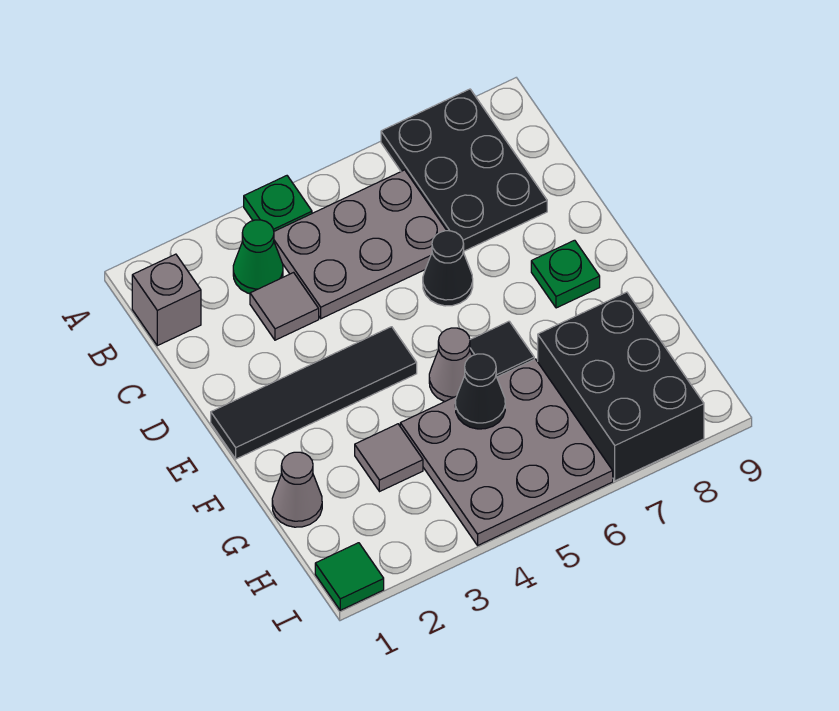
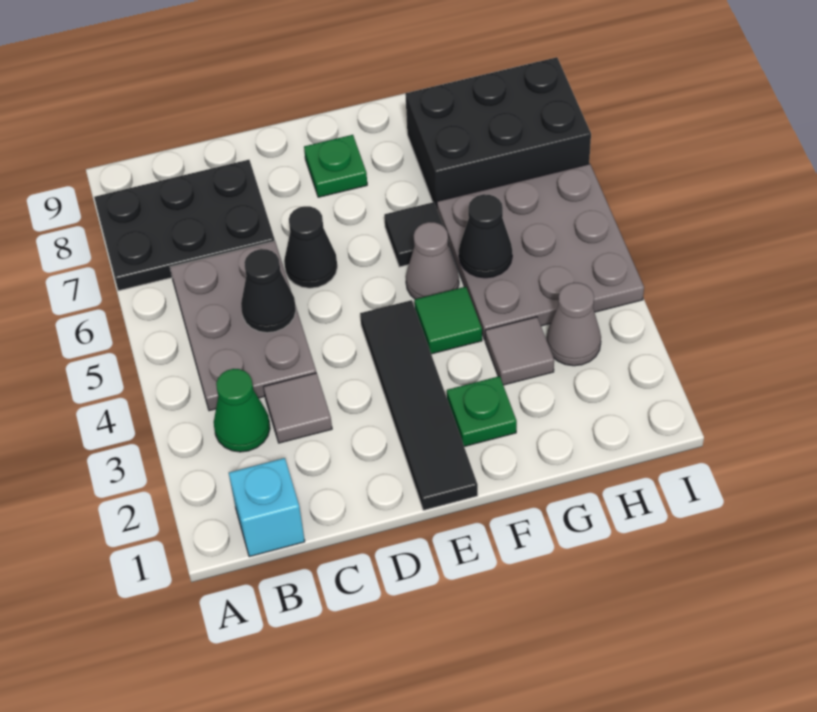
green plate A4 level 1 -> green plate F2 level 1
grey brick B1 level 1 -> cyan brick B1 level 1
none -> black cone C5 level 2
grey cone G1 level 1 -> grey cone H3 level 1
green tile I1 level 1 -> green tile F4 level 1

